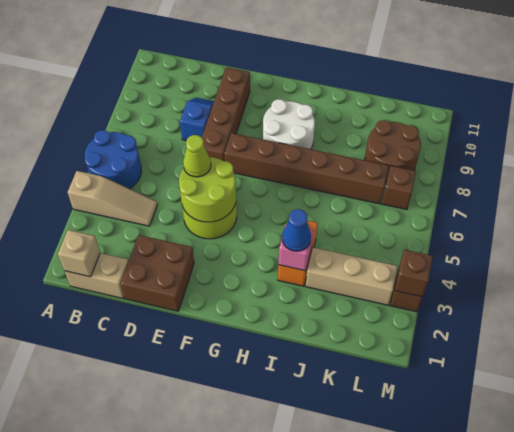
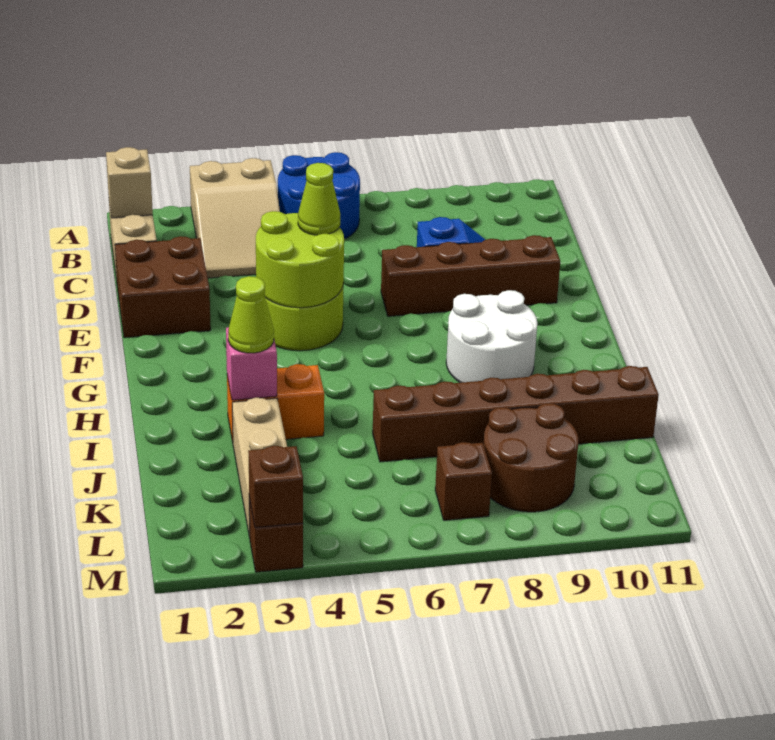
tan slope A4:C4 level 1 top A -> tan slope A3:C4 level 1 top A
brown brick F7:K7 level 1 -> brown brick J6:J11 level 1
blue cone I3 level 3 -> lime cone I3 level 3

